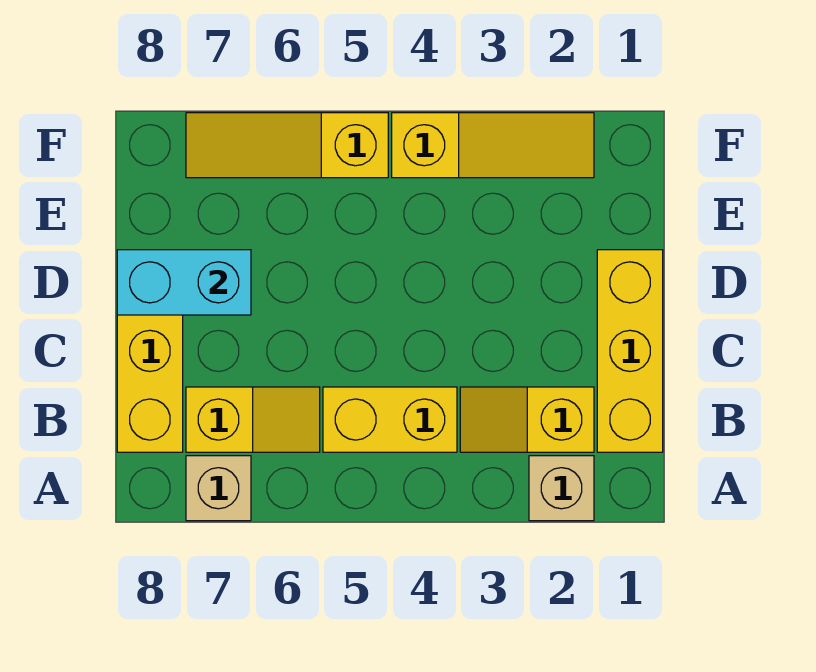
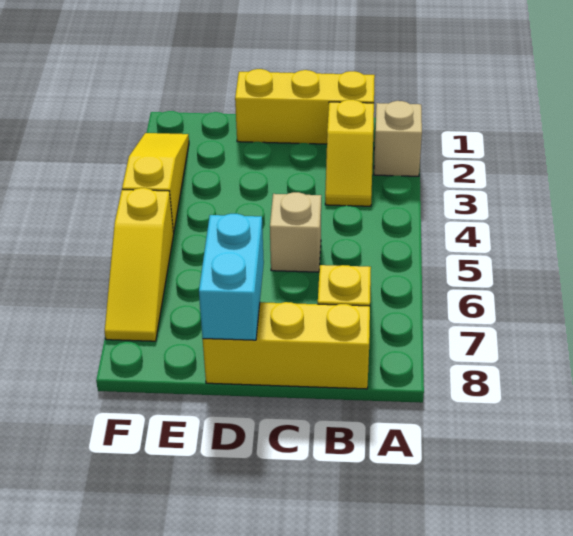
tan brick A7 level 1 -> tan brick C5 level 1
yellow brick B4:B5 level 1 -> none

